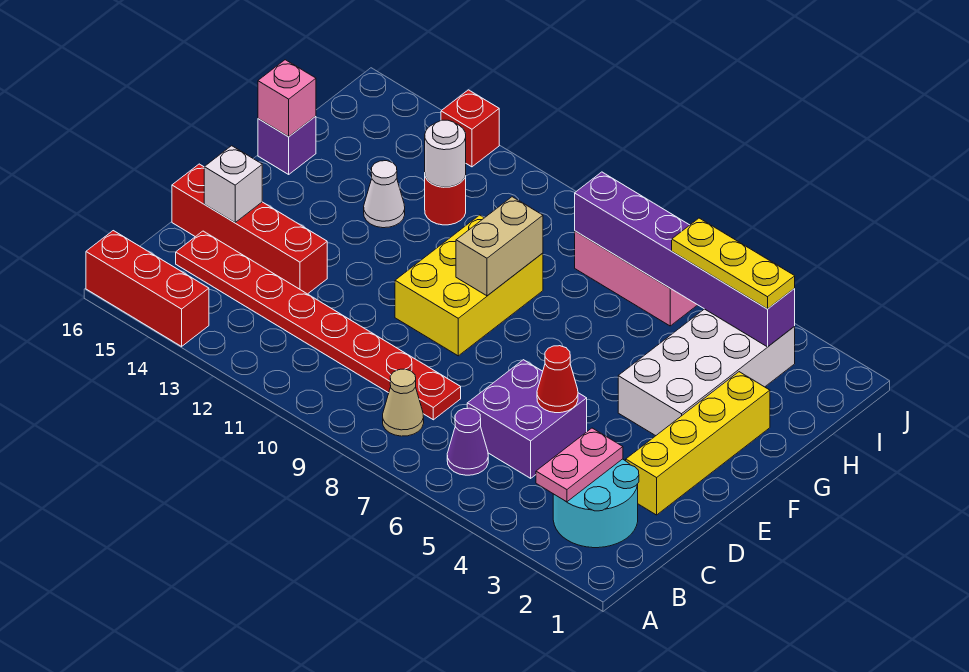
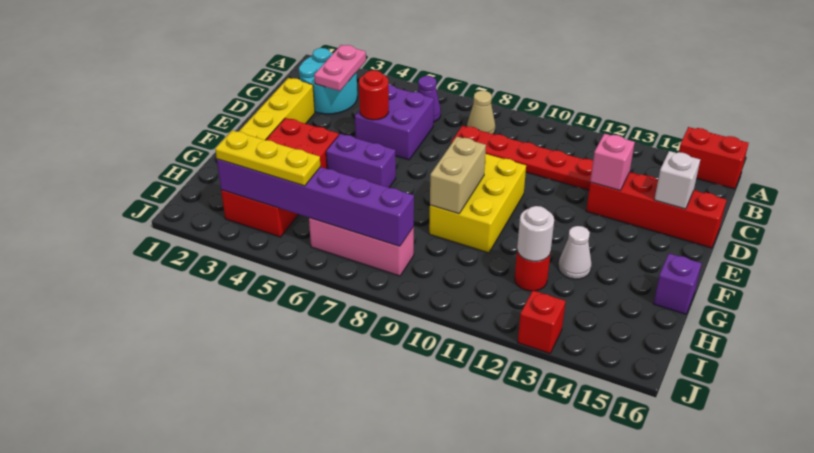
red brick A14:A16 level 1 -> red brick A15:A16 level 1
red cone D5 level 2 -> red round brick D5 level 2
white brick F3:I4 level 1 -> red brick F3:I4 level 1
none -> purple brick F5:F6 level 1
pink brick G16 level 2 -> pink brick D13 level 2

